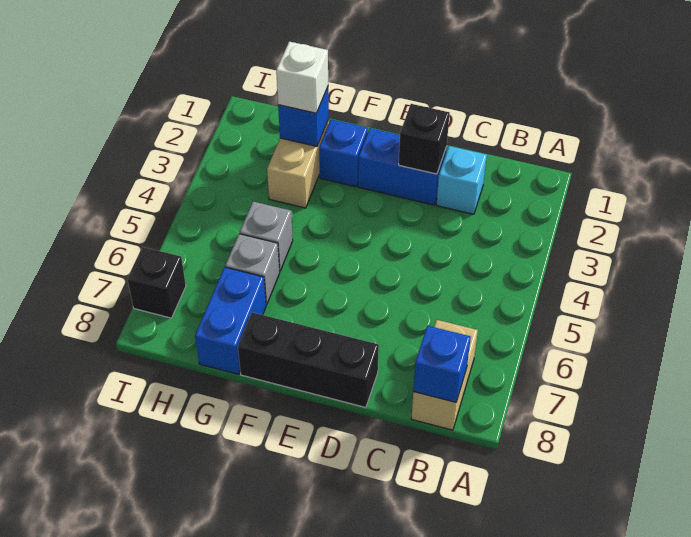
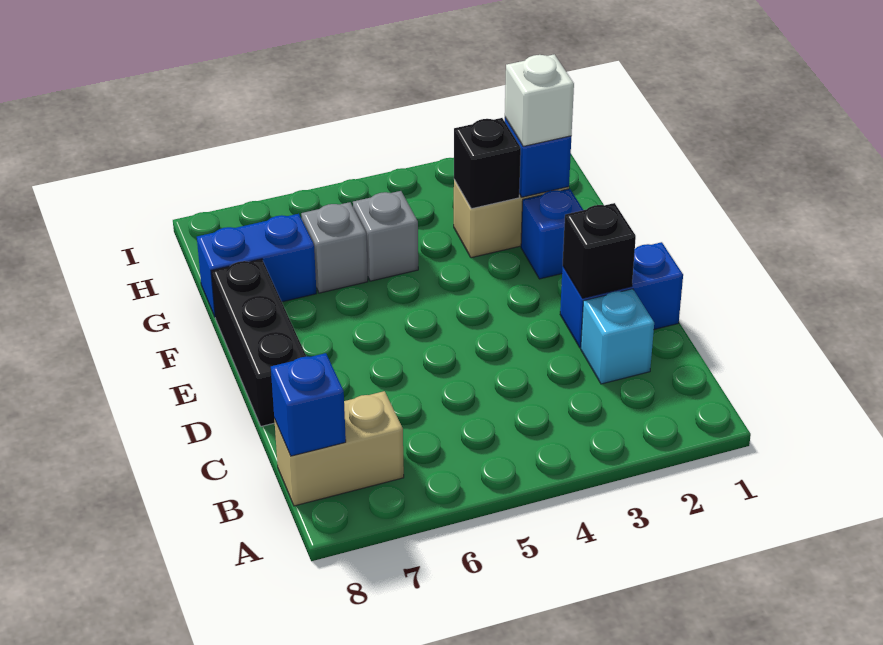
blue brick D2:E2 level 1 -> blue brick D1:D2 level 1
black brick I7 level 1 -> black brick G3 level 2

